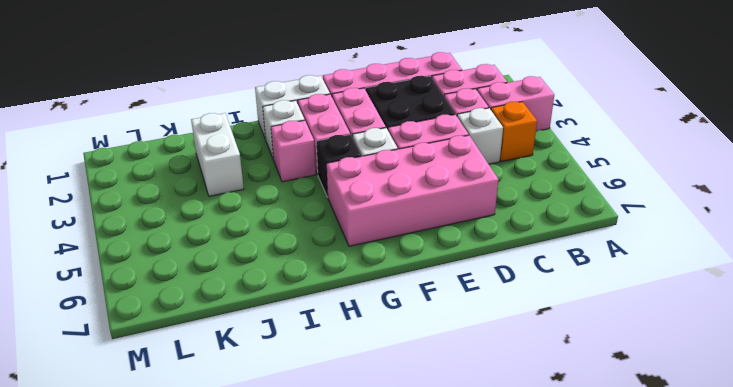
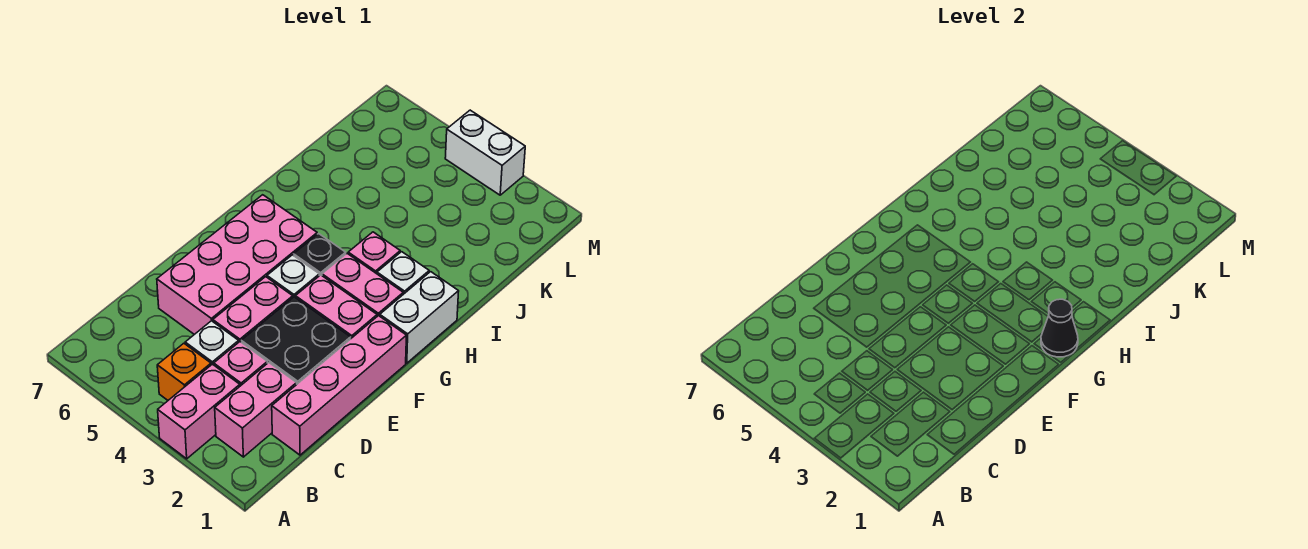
none -> black cone G1 level 2
white brick J2:J3 level 1 -> white brick M3:M4 level 1

